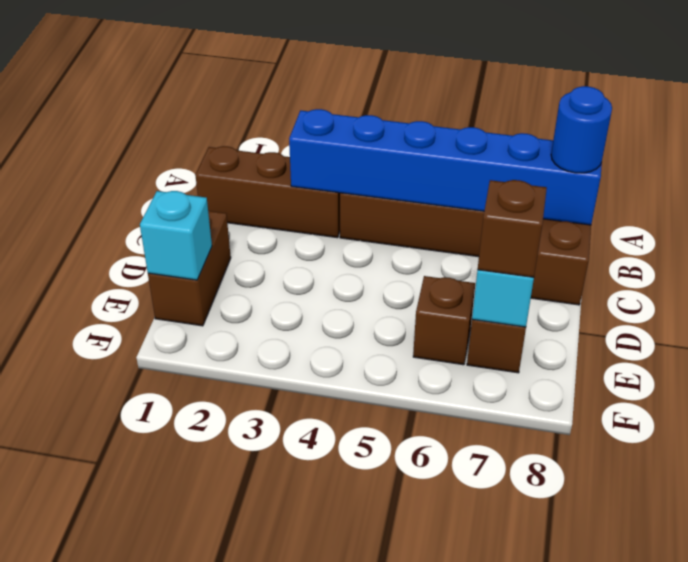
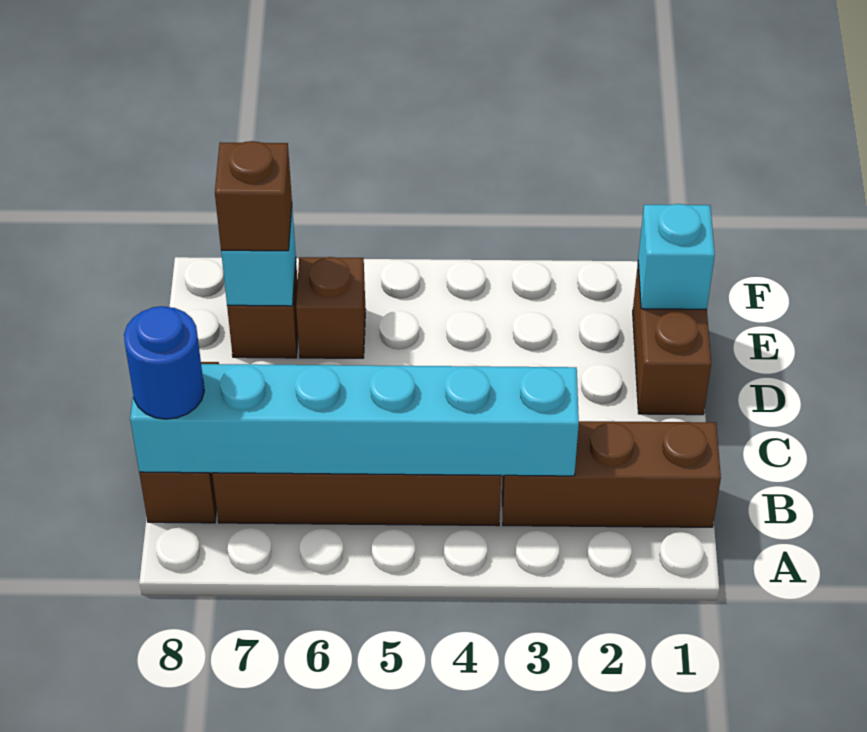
blue brick B3:B8 level 2 -> cyan brick B3:B8 level 2

